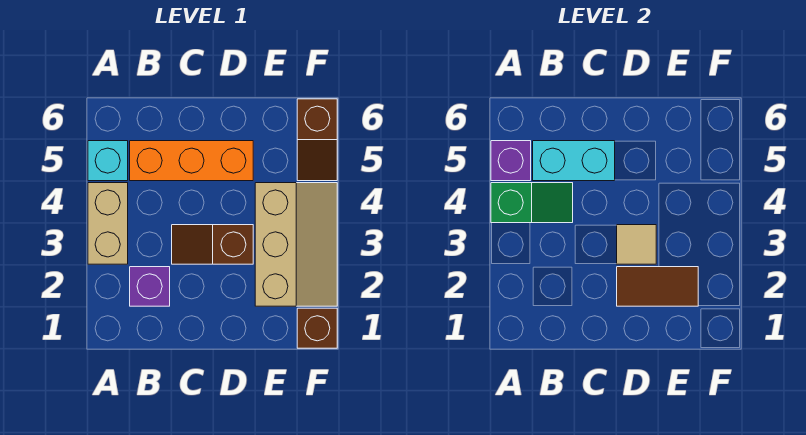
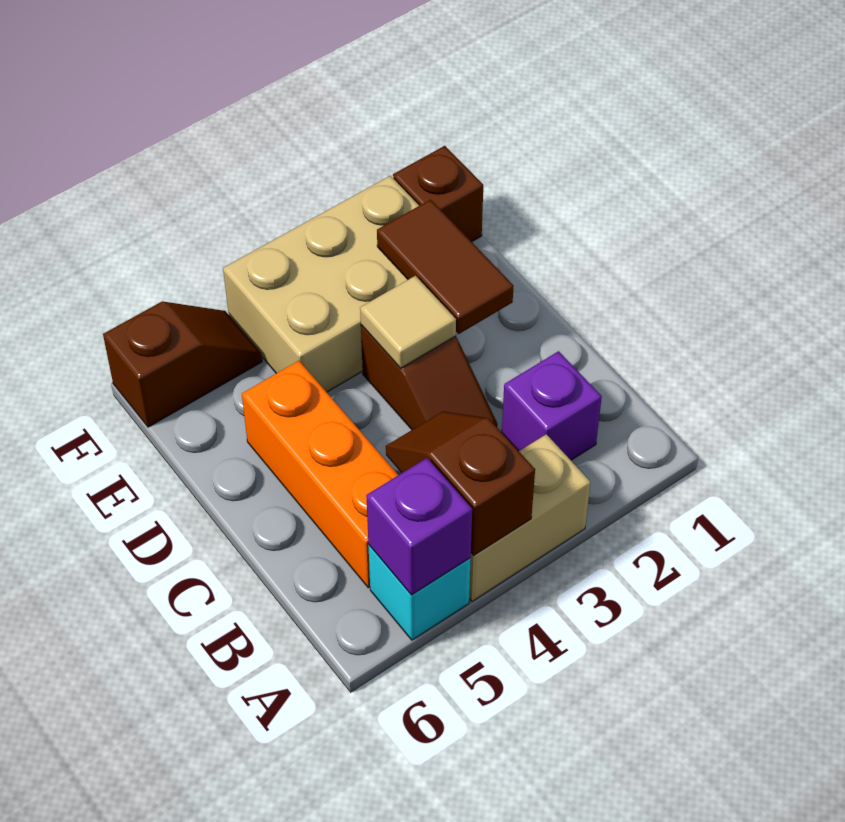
green slope A4:B4 level 2 top A -> brown slope A4:B4 level 2 top A
cyan brick B5:C5 level 2 -> none
tan slope E2:F4 level 1 top E -> tan brick E2:F4 level 1

